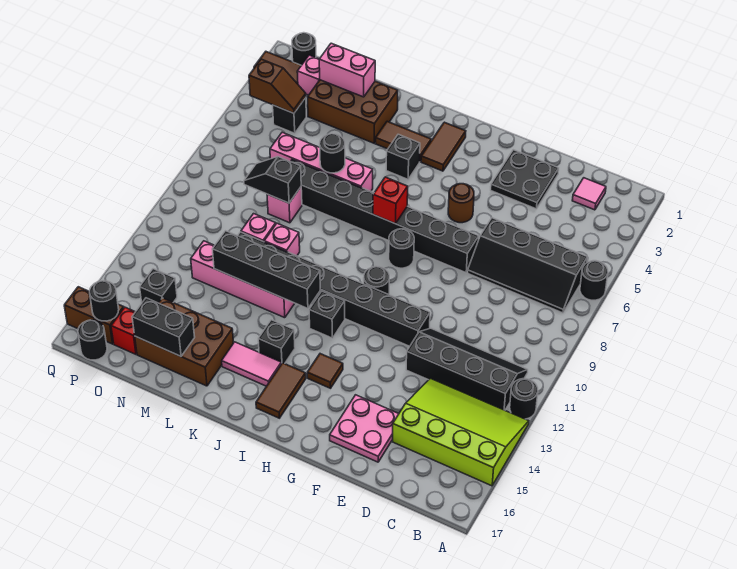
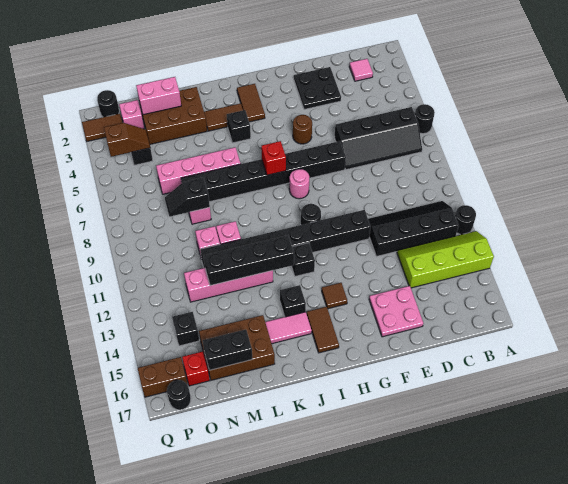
lime slope A13:D15 level 1 top 15 -> lime slope A13:D14 level 1 top 14
black round brick H8 level 1 -> pink round brick H8 level 1
black round brick L6 level 2 -> none
black round brick P16 level 2 -> none

